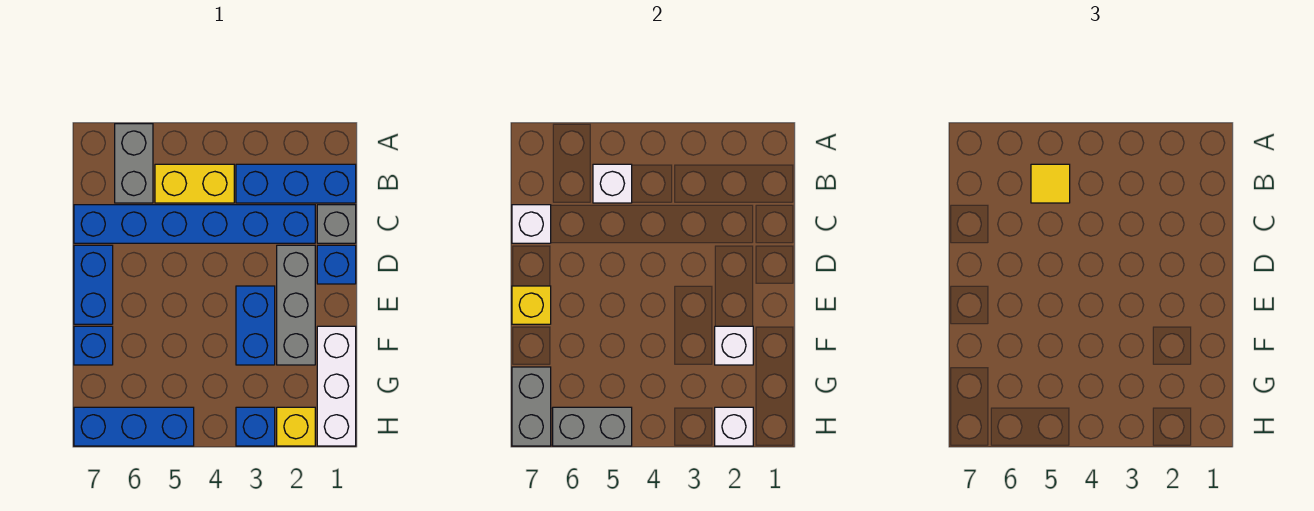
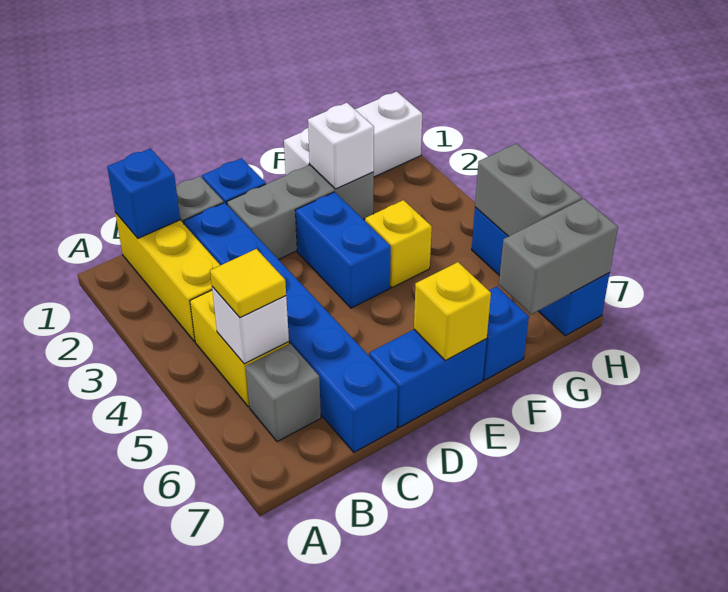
grey brick A6:B6 level 1 -> grey brick B6 level 1
blue brick B1:B3 level 1 -> yellow brick B1:B3 level 1
white brick C7 level 2 -> none
blue brick E3:F3 level 1 -> blue brick E3:E4 level 1
yellow brick H2 level 1 -> yellow brick F4 level 1
white brick H2 level 2 -> none
blue brick H3 level 1 -> blue brick B1 level 2

